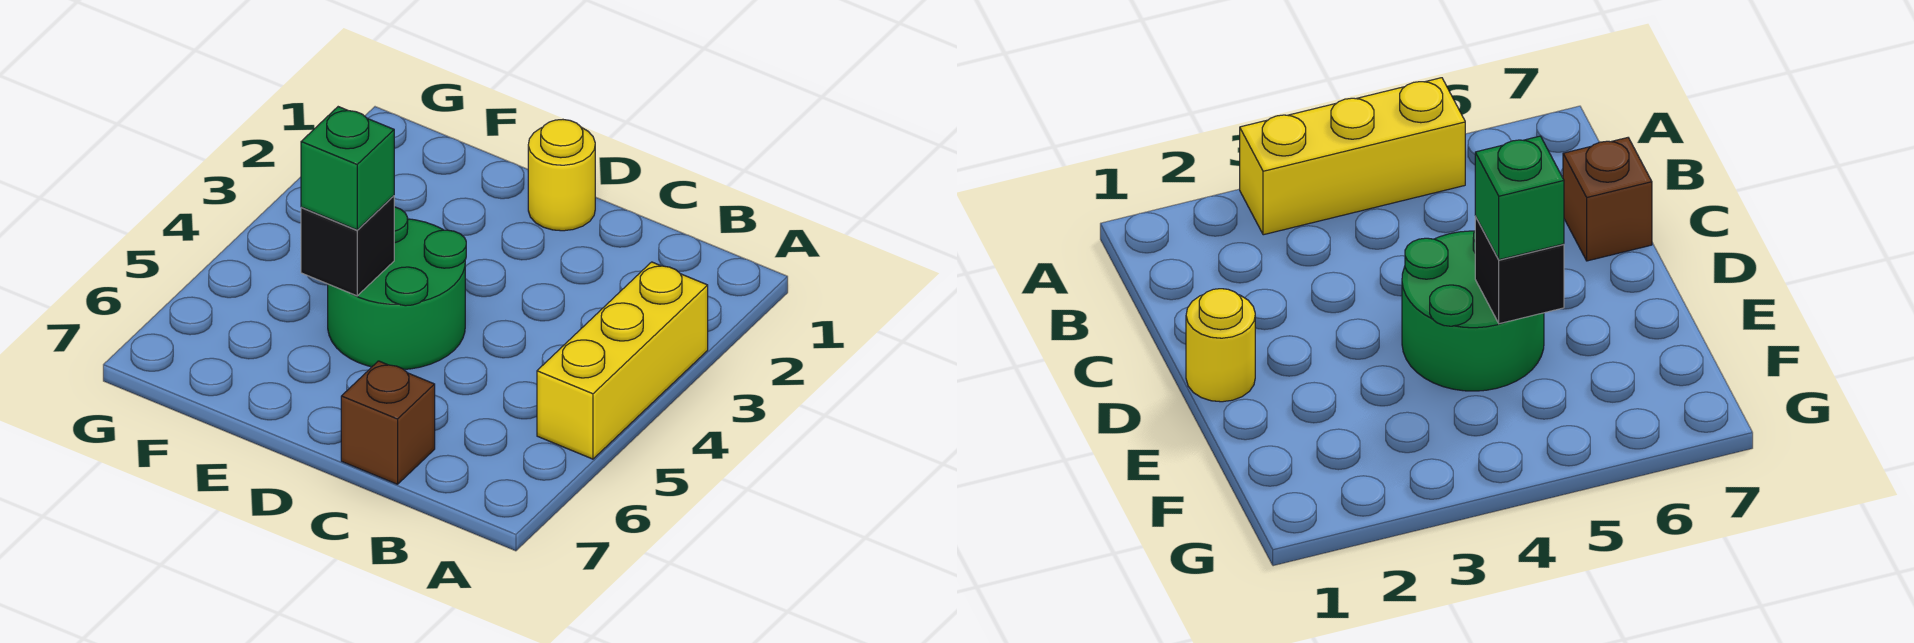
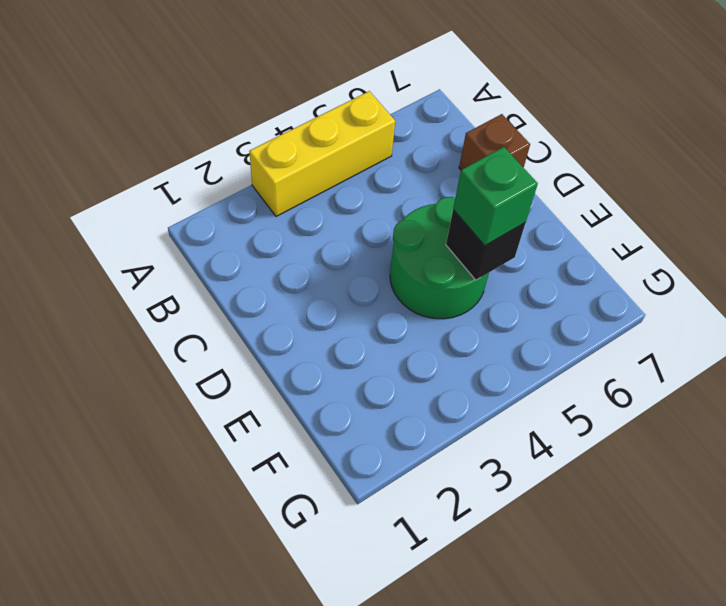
yellow round brick D1 level 1 -> none

